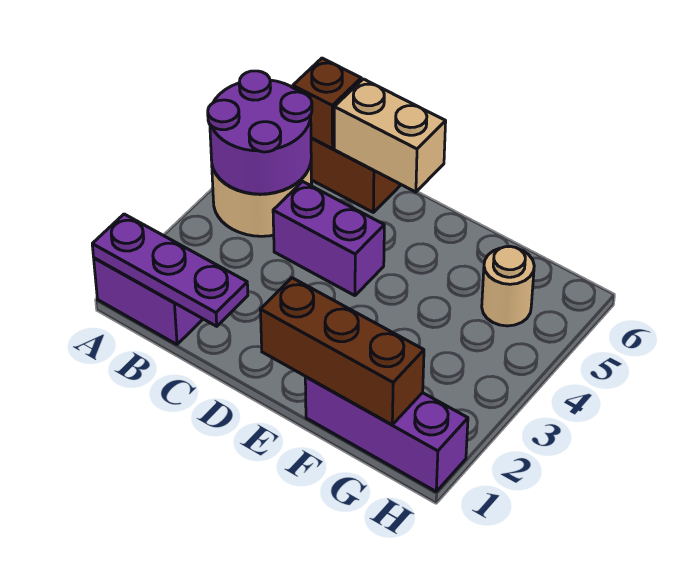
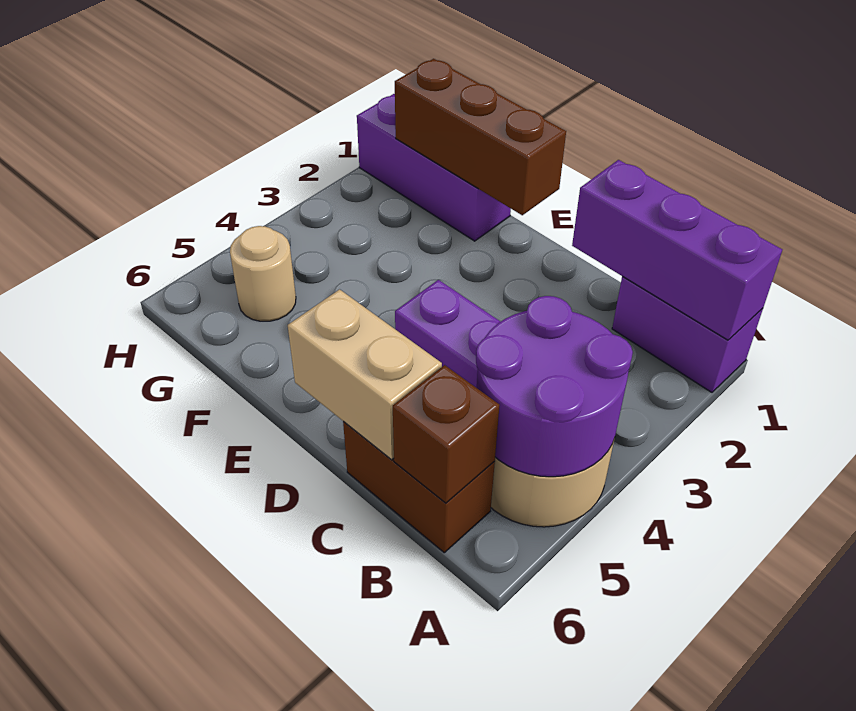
purple plate A1:C1 level 2 -> purple brick A1:C1 level 2

